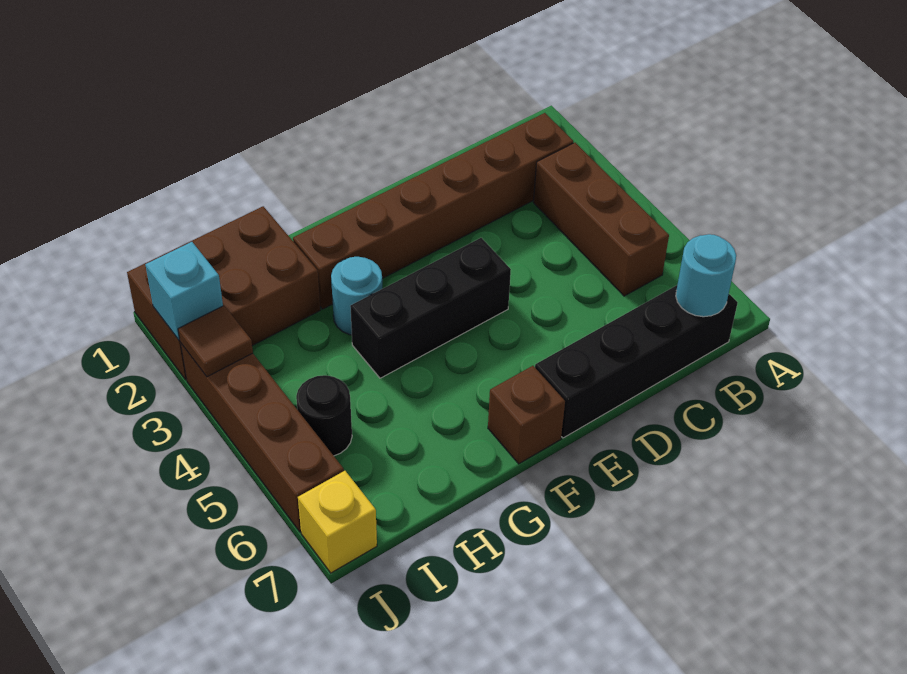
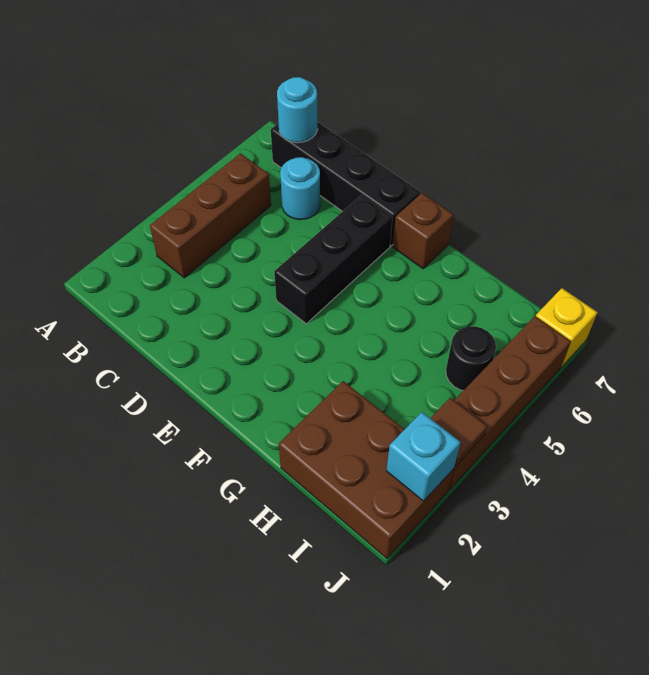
brown brick B2:G2 level 1 -> none
black brick E4:G4 level 1 -> black brick E4:E6 level 1
cyan round brick G3 level 1 -> cyan round brick C6 level 1

